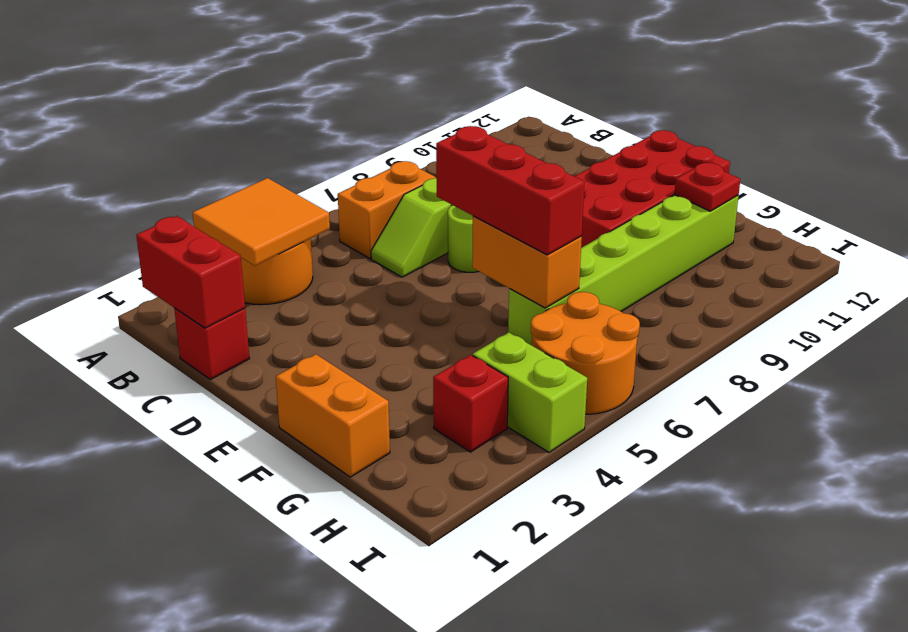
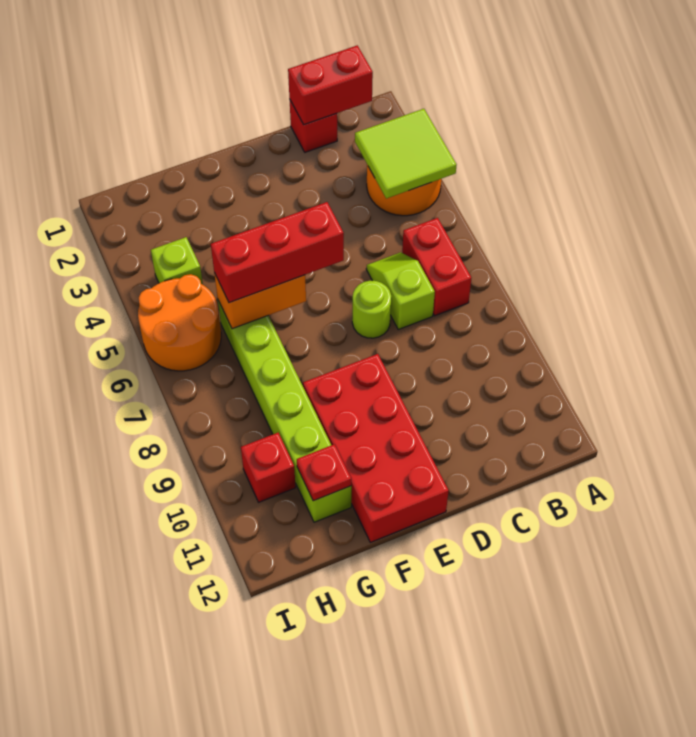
orange tile A3:B4 level 2 -> lime tile A3:B4 level 2
orange brick B6:B7 level 1 -> red brick B6:B7 level 1
orange brick F1:G1 level 1 -> none
red brick H3 level 1 -> red brick H10 level 1
lime brick H4:I4 level 1 -> lime brick H4 level 1

